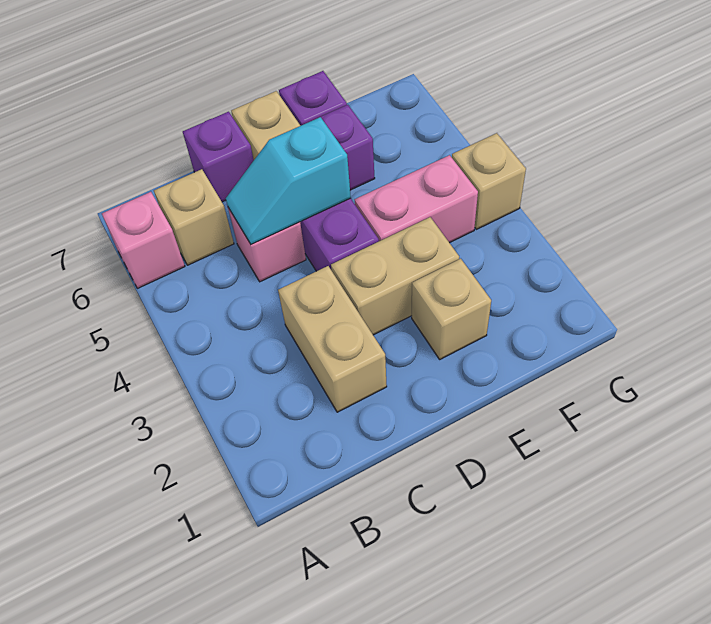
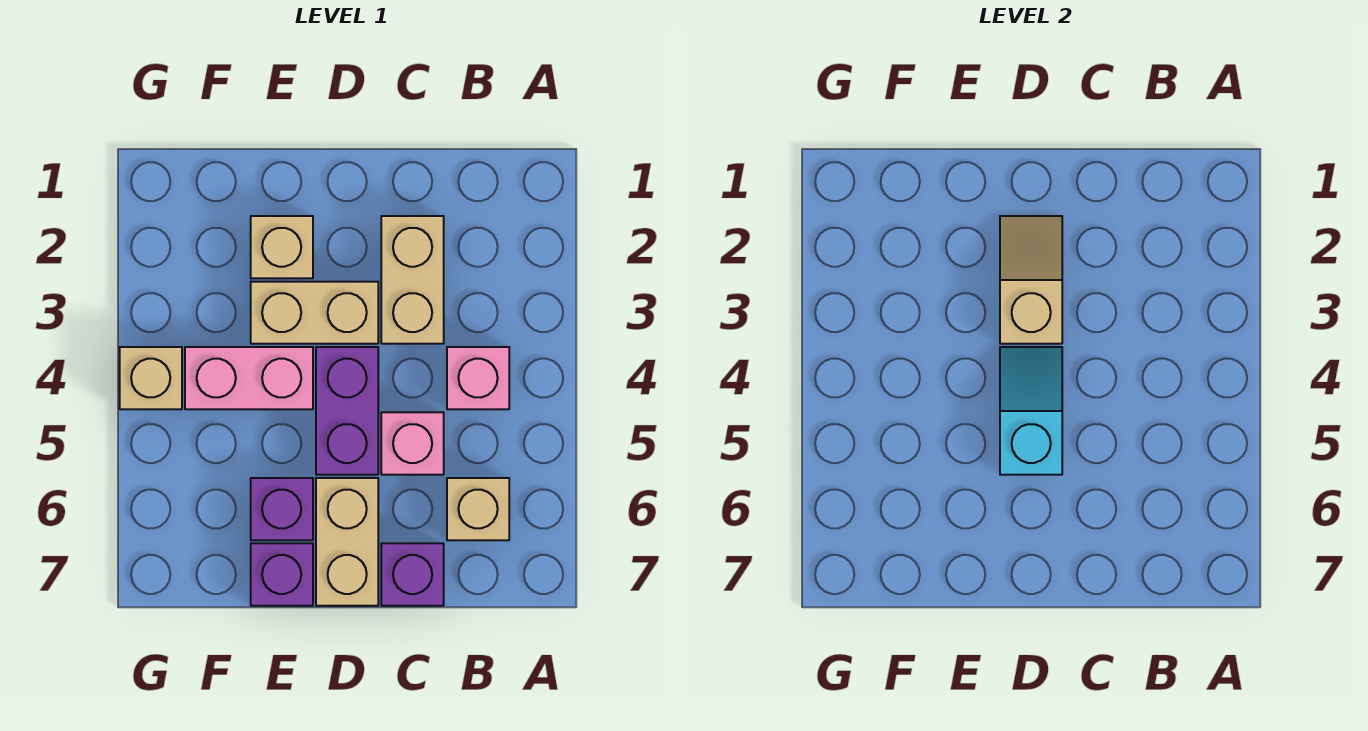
pink brick A6 level 1 -> pink brick B4 level 1
cyan slope C5:D5 level 2 top D -> cyan slope D4:D5 level 2 top 5
none -> tan slope D2:D3 level 2 top 3

